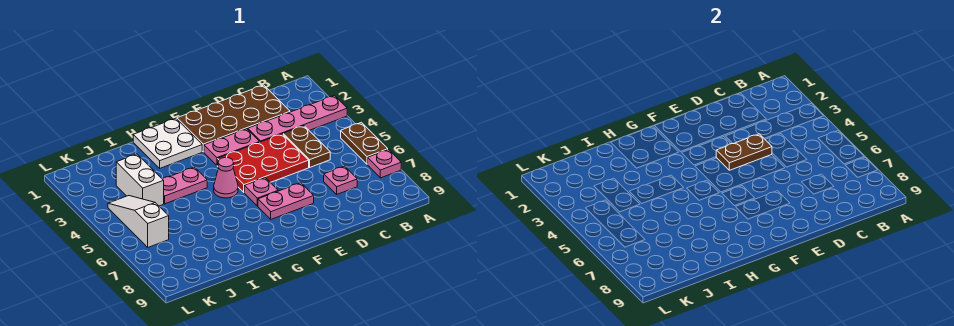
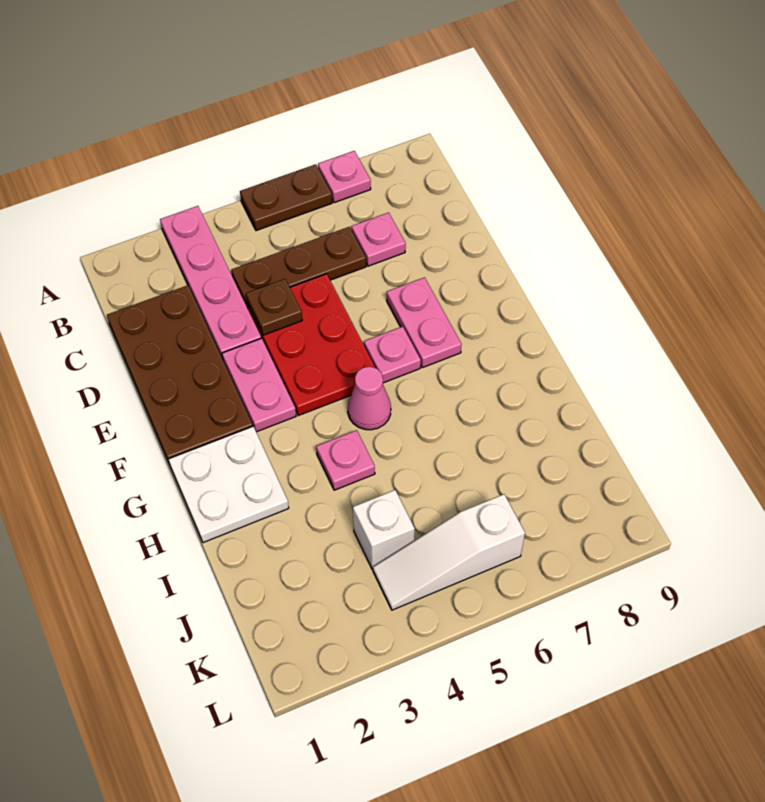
brown plate C4:C5 level 1 -> brown plate C4:C6 level 1
brown plate D4:E4 level 2 -> brown plate D4 level 2
pink plate H4:I4 level 1 -> pink plate H4 level 1
white brick J3:J4 level 1 -> white brick J4 level 1

